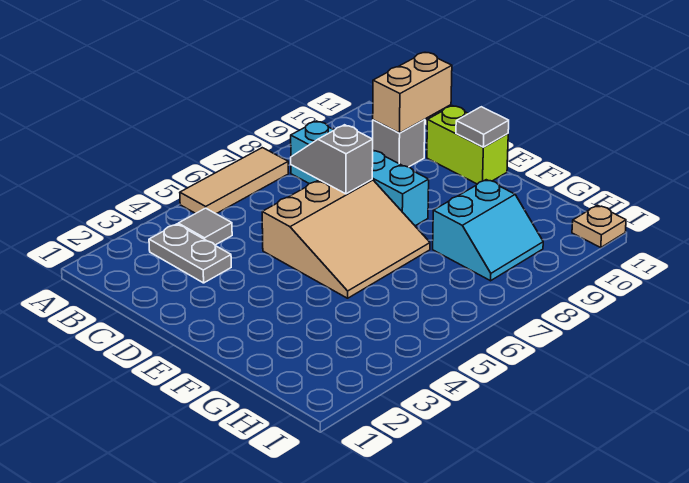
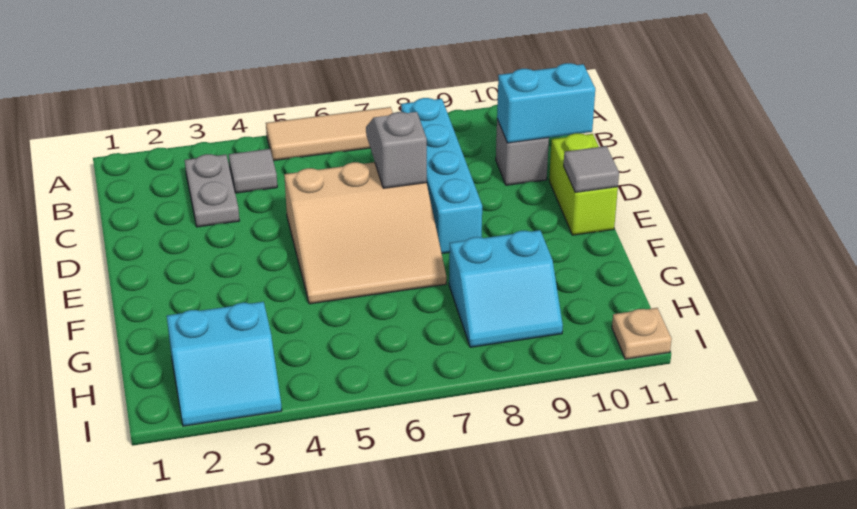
tan brick C10:C11 level 2 -> cyan brick C10:C11 level 2
none -> cyan slope H2:I3 level 1 top H

